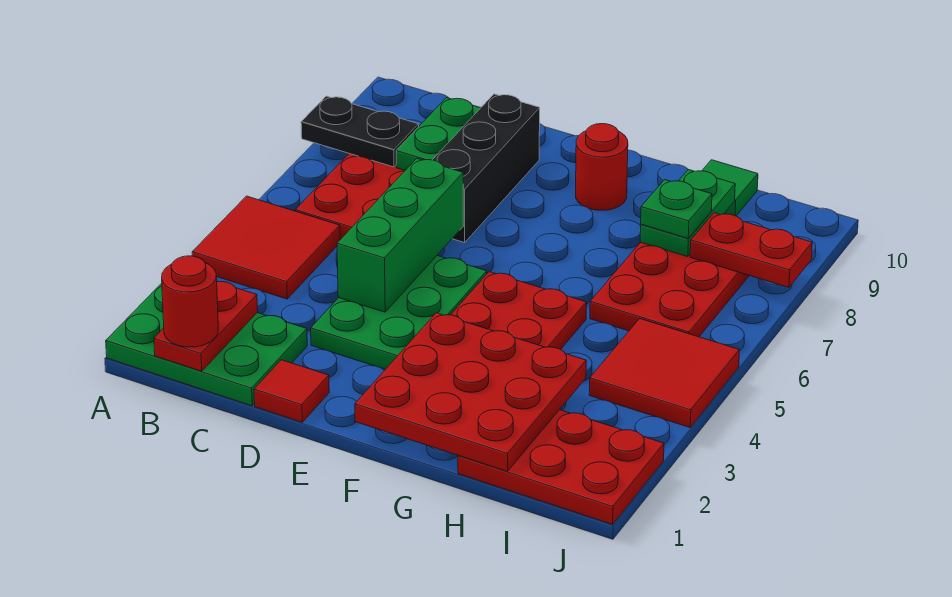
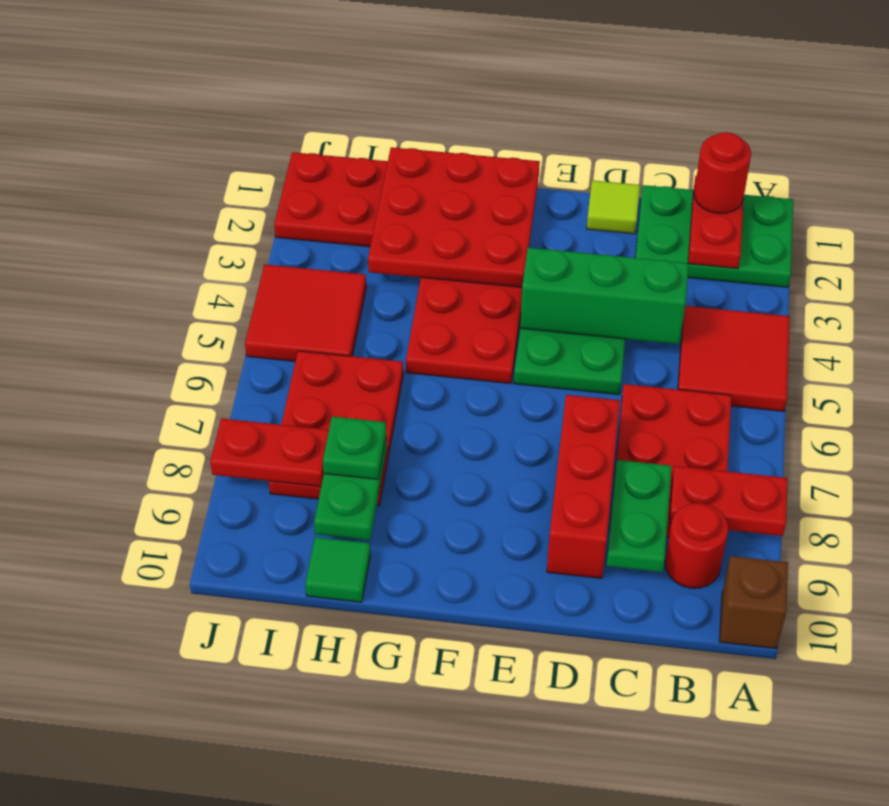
black plate A8:B8 level 2 -> red plate A8:B8 level 2
none -> brown brick A10 level 1
red tile D1 level 1 -> lime tile D1 level 1
green brick D4:D6 level 2 -> green brick C4:E4 level 2
black brick D7:D9 level 1 -> red brick D7:D9 level 1
red round brick F9 level 1 -> red round brick B9 level 1

